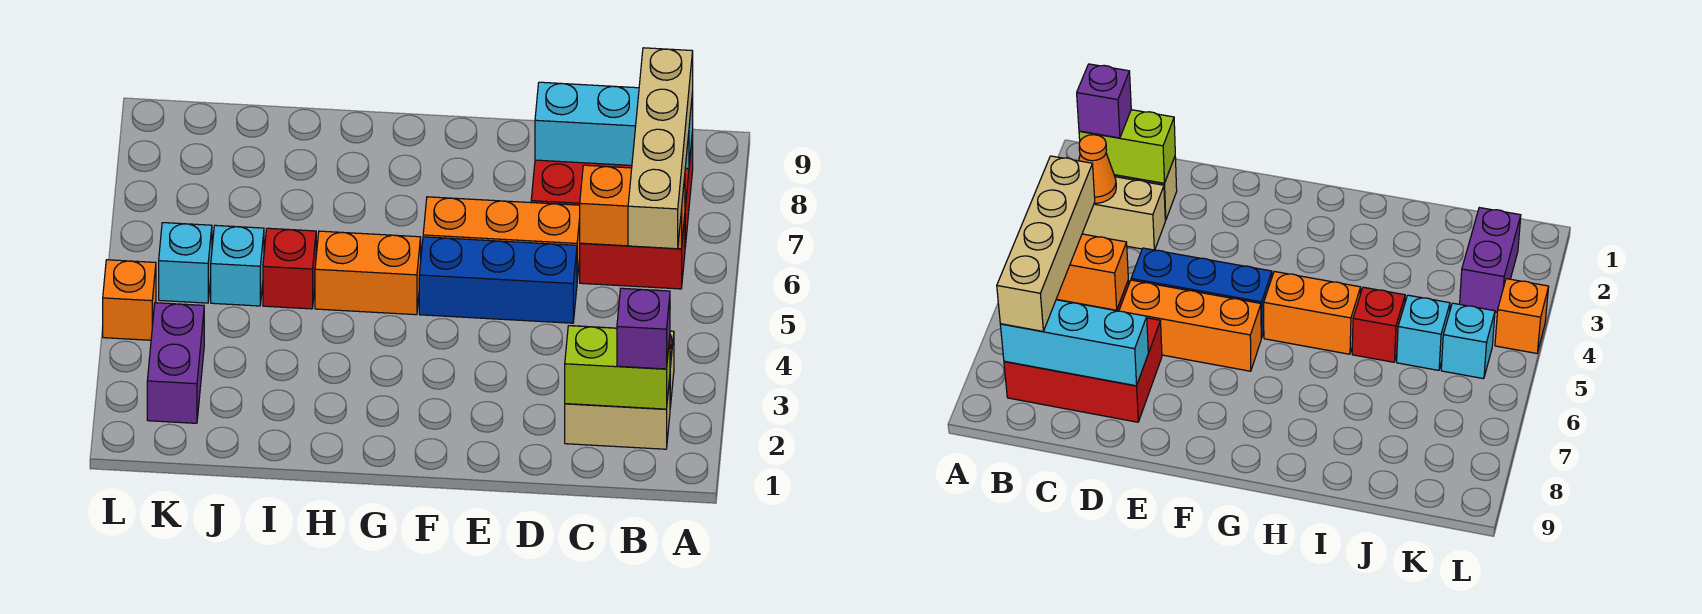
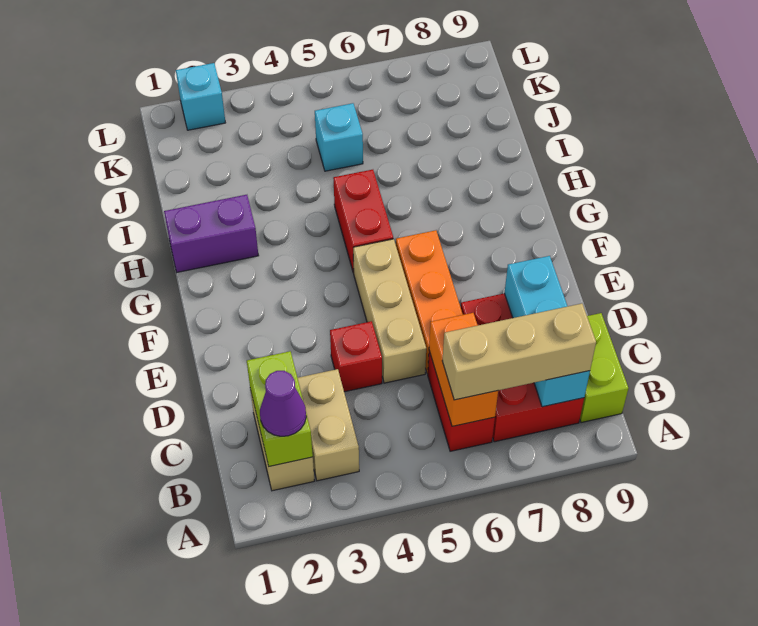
purple brick B2 level 3 -> purple cone B2 level 3
orange cone B3 level 2 -> none
tan brick B5:B8 level 3 -> tan brick B6:B8 level 3
none -> lime brick B9:C9 level 1
blue brick D5:F5 level 1 -> tan brick D5:F5 level 1
orange brick G5:H5 level 1 -> red brick G5:H5 level 1
red brick I5 level 1 -> red brick D4 level 1
purple brick K2:K3 level 1 -> purple brick H1:H2 level 1
cyan brick K5 level 1 -> cyan brick L2 level 1
orange brick L4 level 1 -> none

